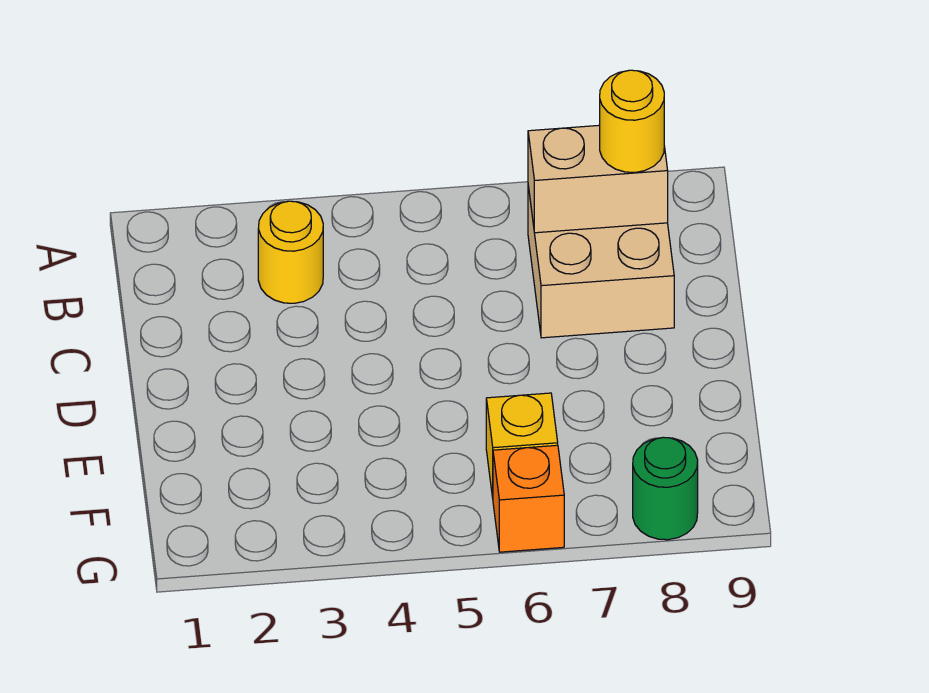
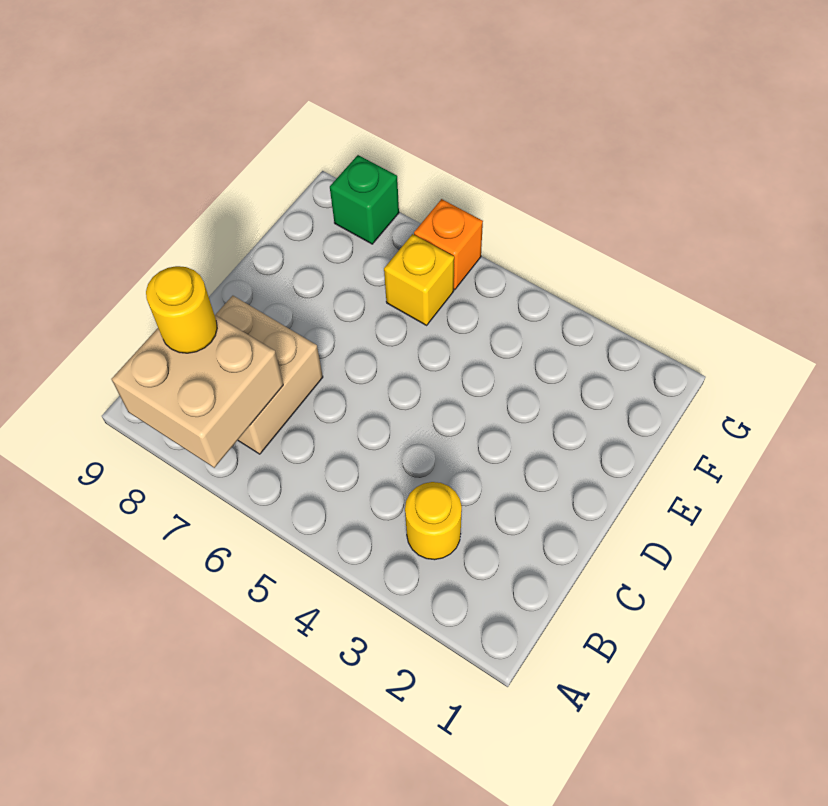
tan brick B7:B8 level 2 -> tan brick A7:B8 level 2
green round brick G8 level 1 -> green brick G8 level 1

